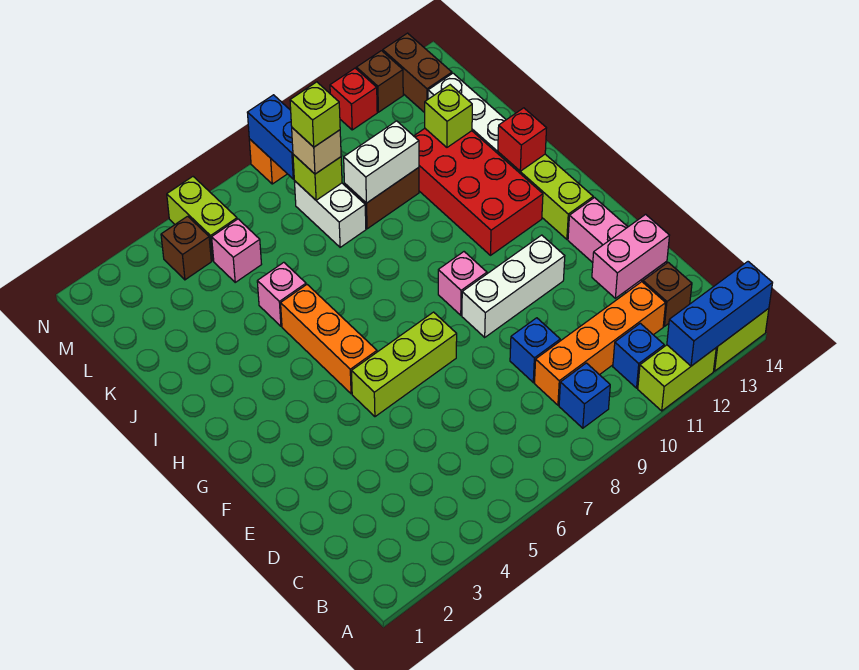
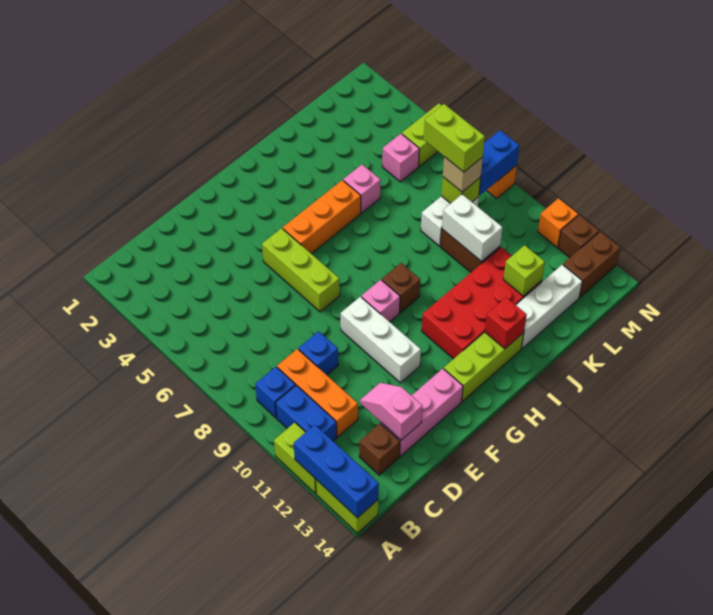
blue brick B11 level 1 -> blue brick B10:B11 level 1
orange brick C9:C12 level 1 -> orange brick C9:C11 level 1
pink brick D12:D13 level 2 -> pink slope D12:D13 level 2 top 13
lime brick L8 level 4 -> lime brick L7:L8 level 4
brown brick M4 level 1 -> brown brick H9 level 1
red brick N11 level 1 -> orange brick N11 level 1

